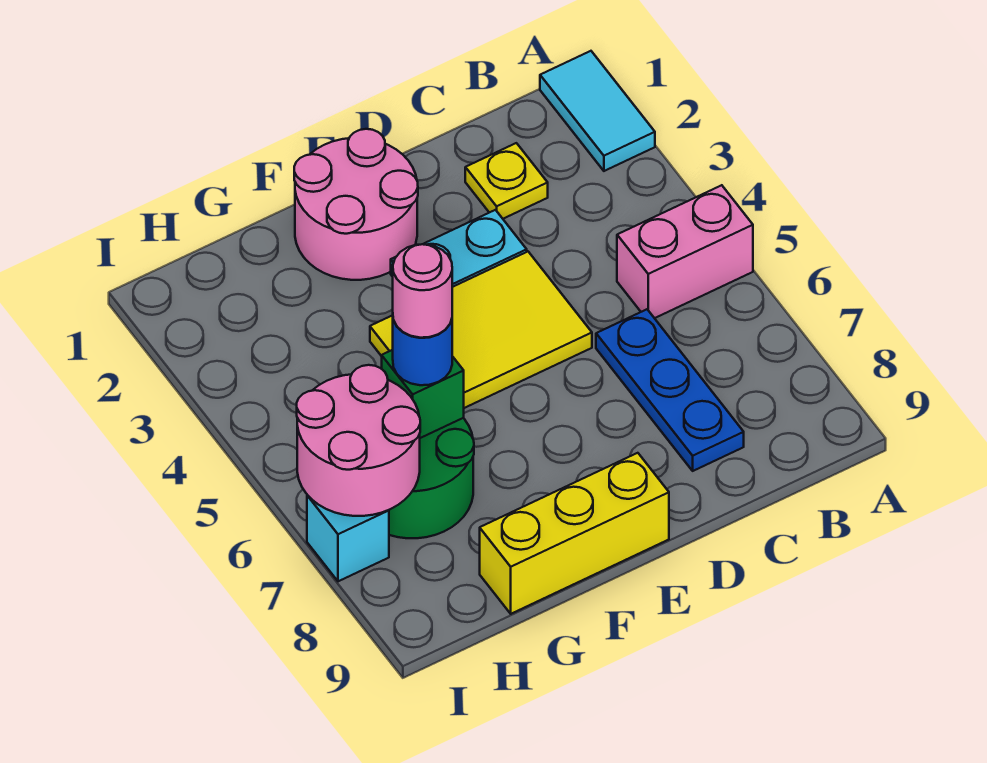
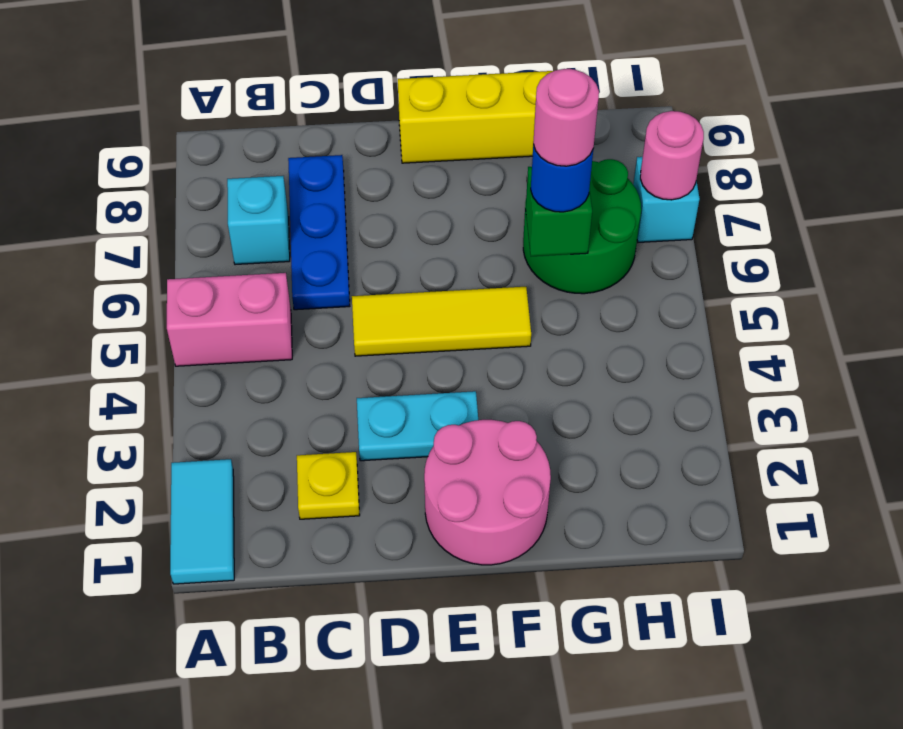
none -> cyan brick B7 level 1
yellow tile D4:F5 level 1 -> yellow tile D5:F5 level 1
pink round brick H6:I7 level 2 -> pink round brick I7 level 2

